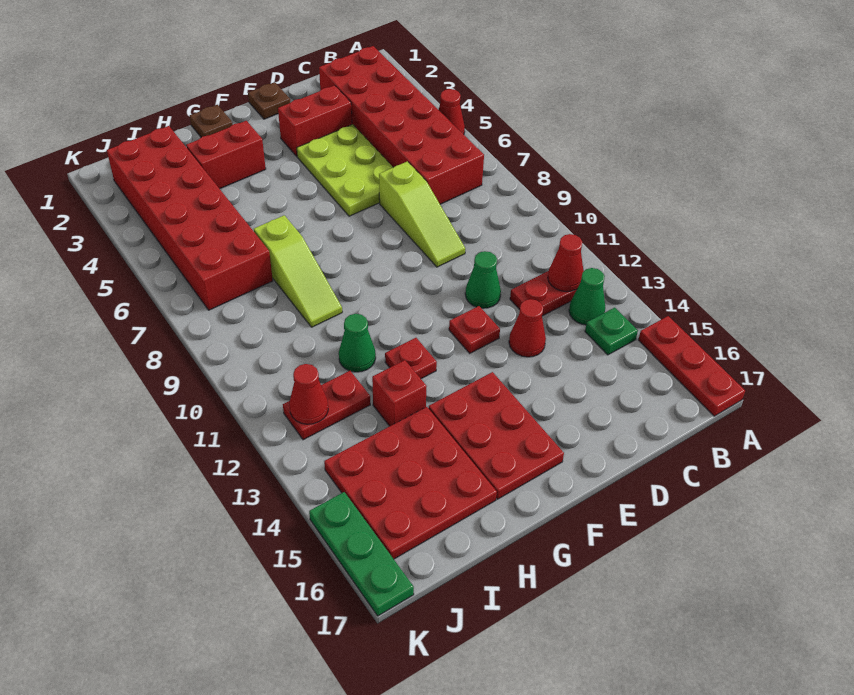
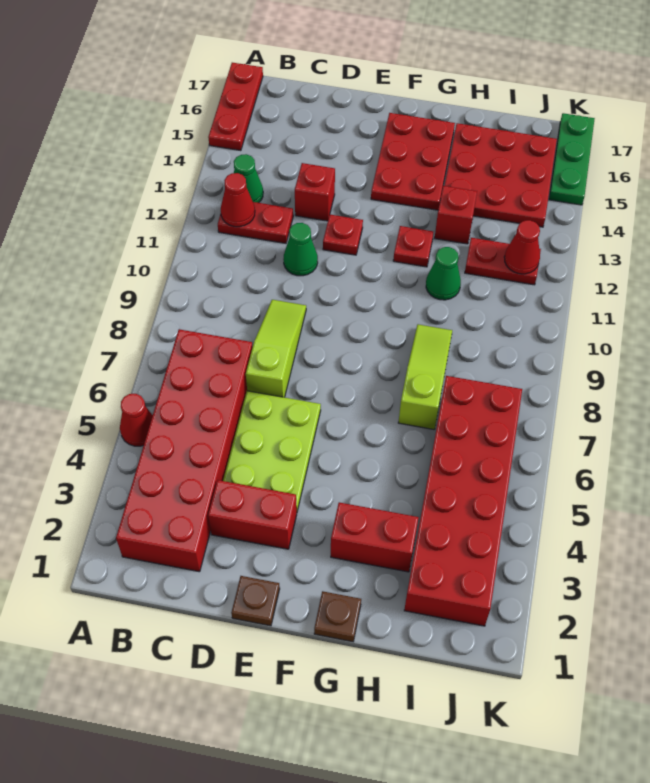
green plate B14 level 1 -> none
red cone D13 level 1 -> red brick D13 level 1

